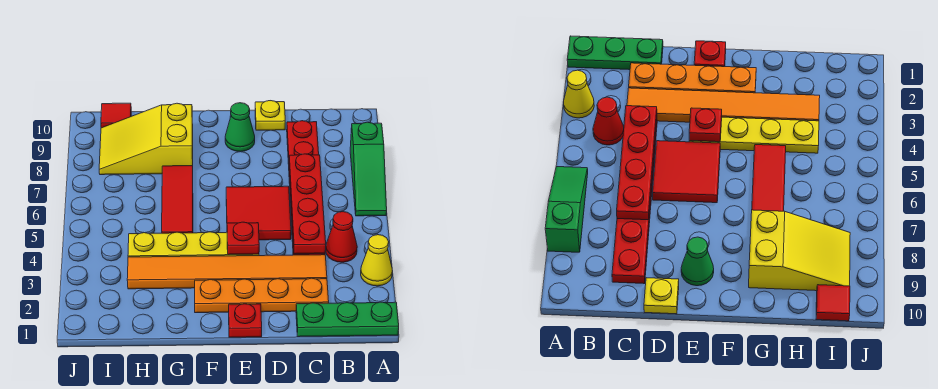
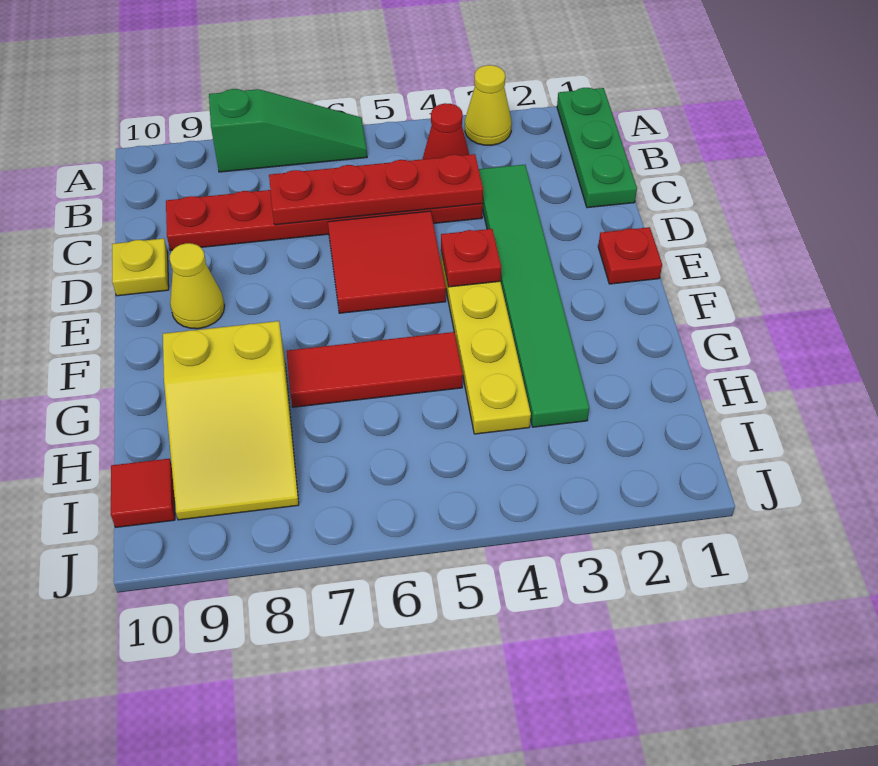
orange plate C2:F2 level 1 -> none
orange tile C3:H3 level 1 -> green tile C3:H3 level 1
green cone E9 level 1 -> yellow cone E9 level 1

